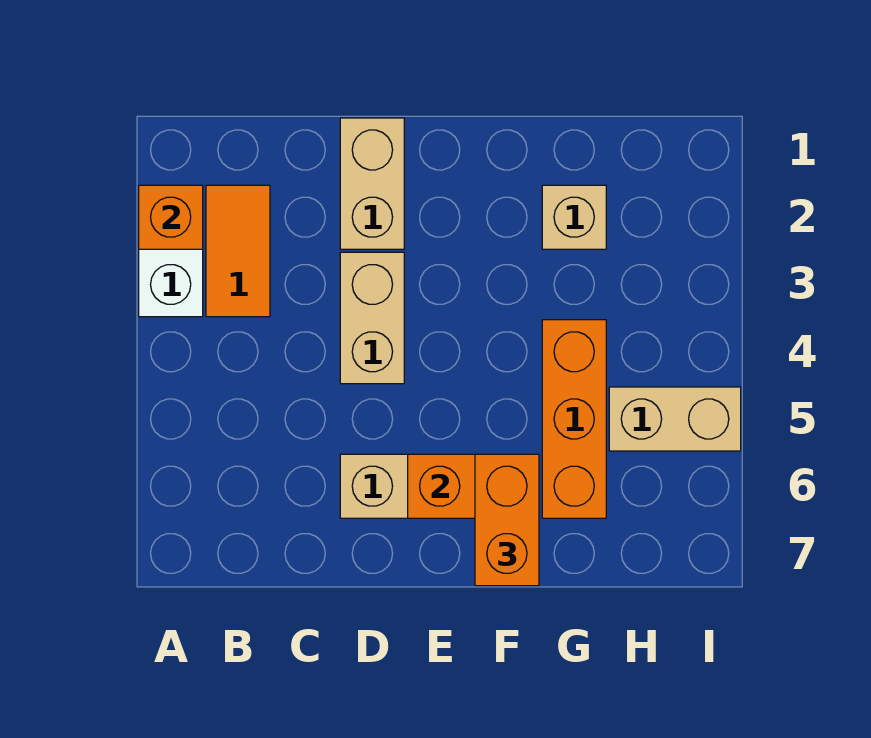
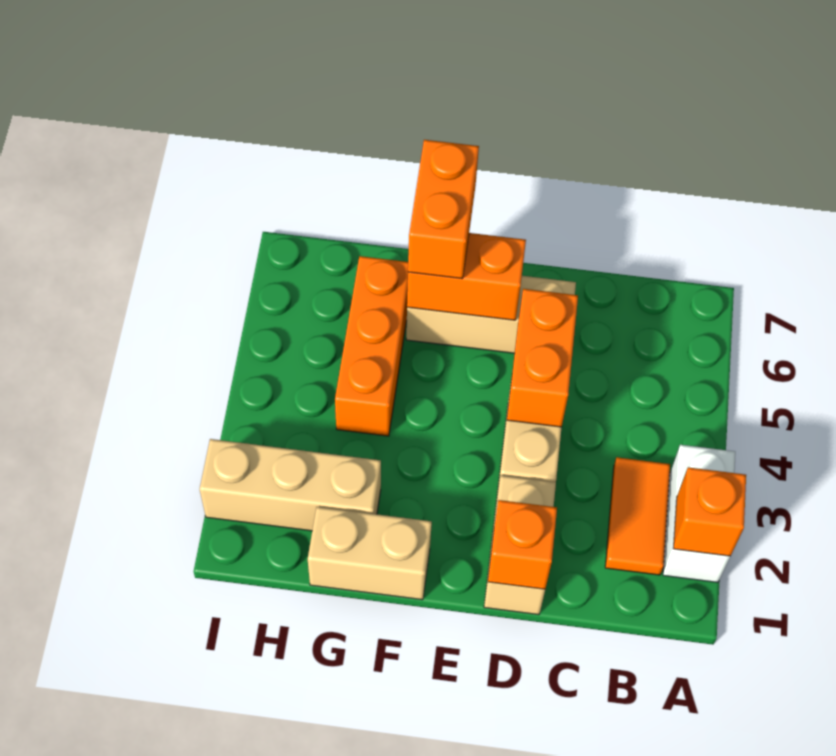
none -> orange brick D1 level 2
none -> orange brick D4:D5 level 2
tan brick G2 level 1 -> tan brick G2:I2 level 1
tan brick H5:I5 level 1 -> tan brick F1:G1 level 1

